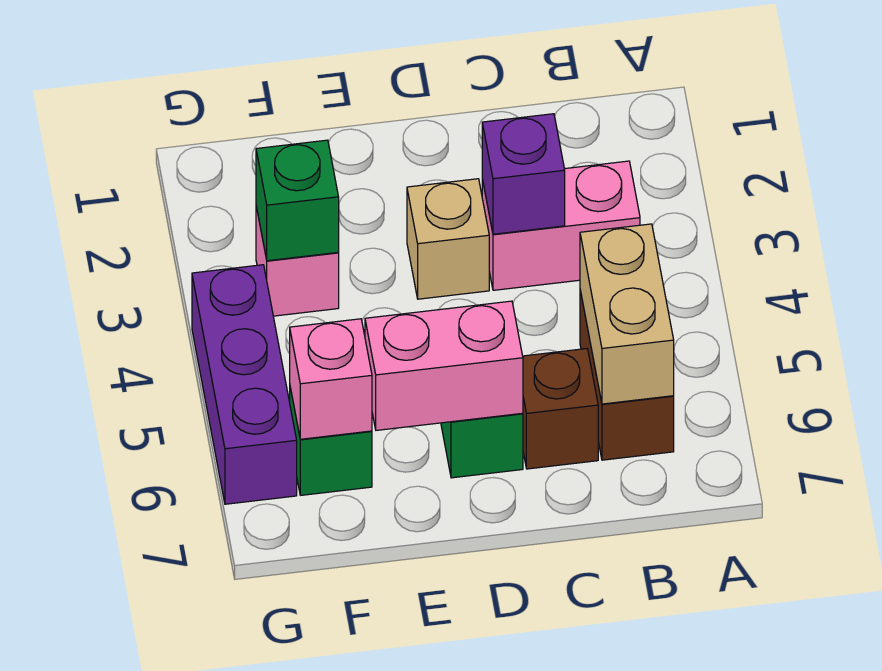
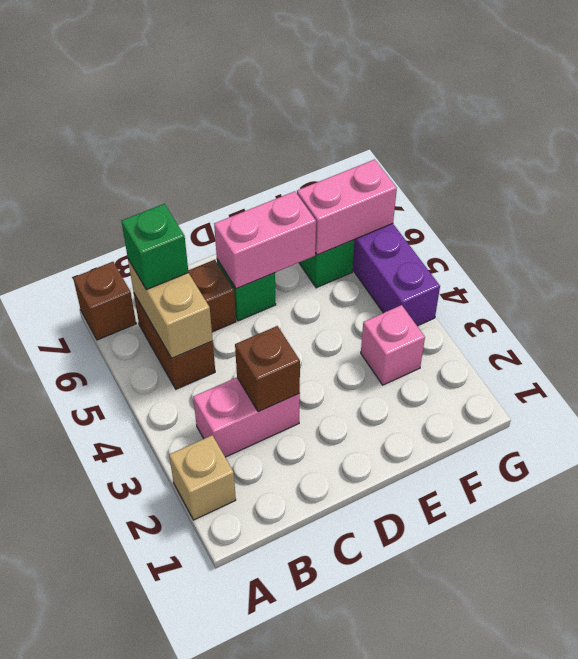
none -> brown brick A7 level 1
purple brick C3 level 2 -> brown brick C3 level 2
tan brick D3 level 1 -> tan brick A2 level 1
green brick F3 level 2 -> green brick B6 level 3
pink brick F6 level 2 -> pink brick F6:G6 level 2

